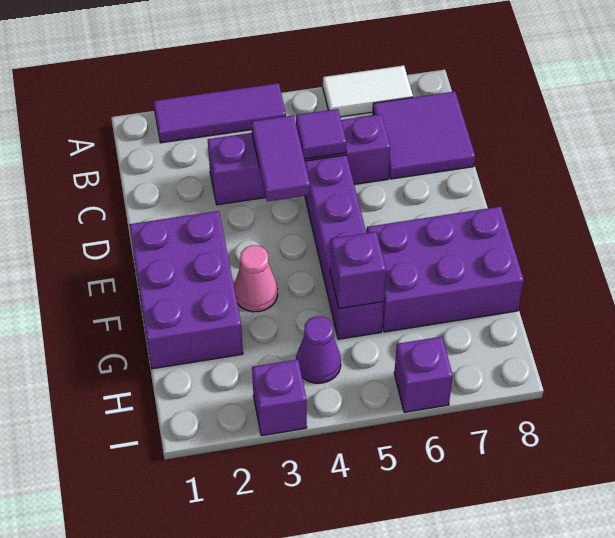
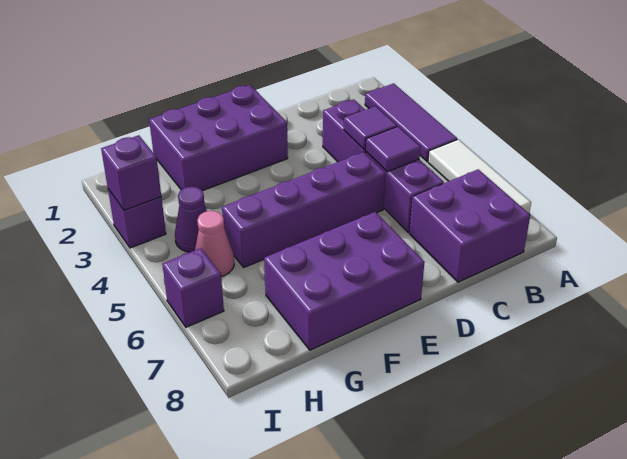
white tile A6:A7 level 1 -> white tile A5:A7 level 1
purple tile B7:C8 level 1 -> purple brick B7:C8 level 1
purple tile C4:D4 level 2 -> purple tile C4 level 2
pink cone F3 level 1 -> pink cone H5 level 1
purple brick F6:G8 level 1 -> purple brick E7:G8 level 1
purple brick G5 level 2 -> purple brick I3 level 2

